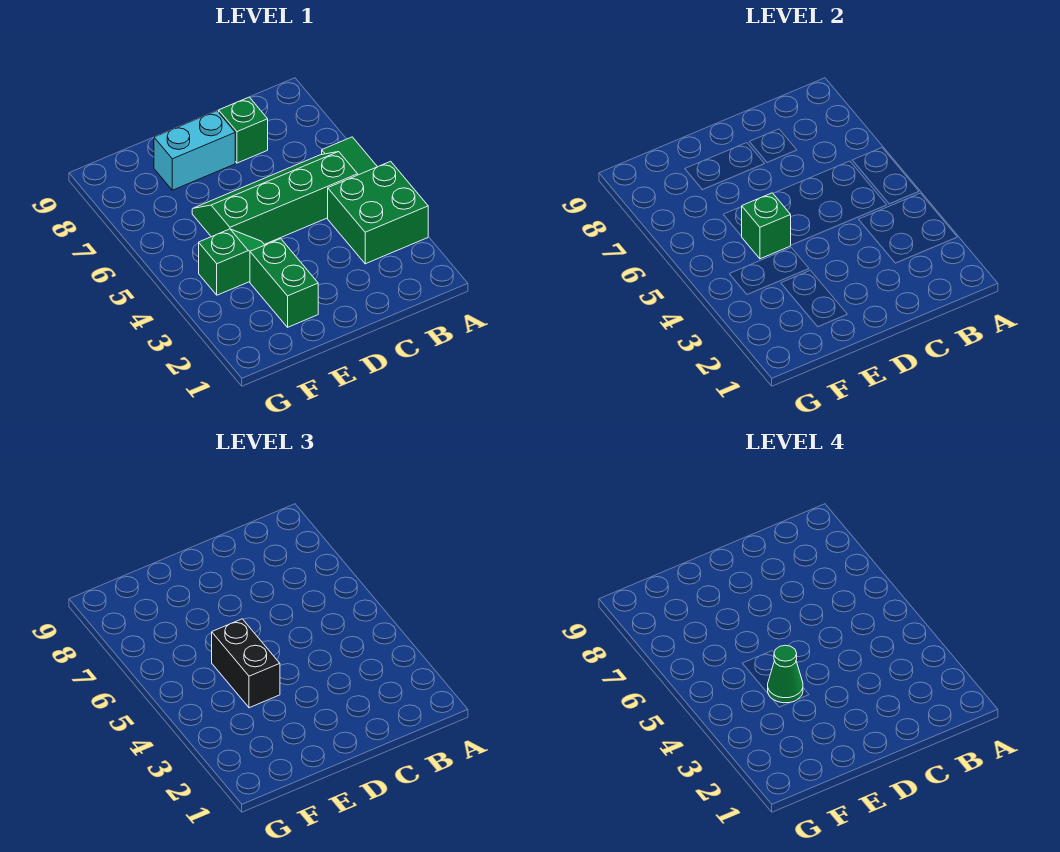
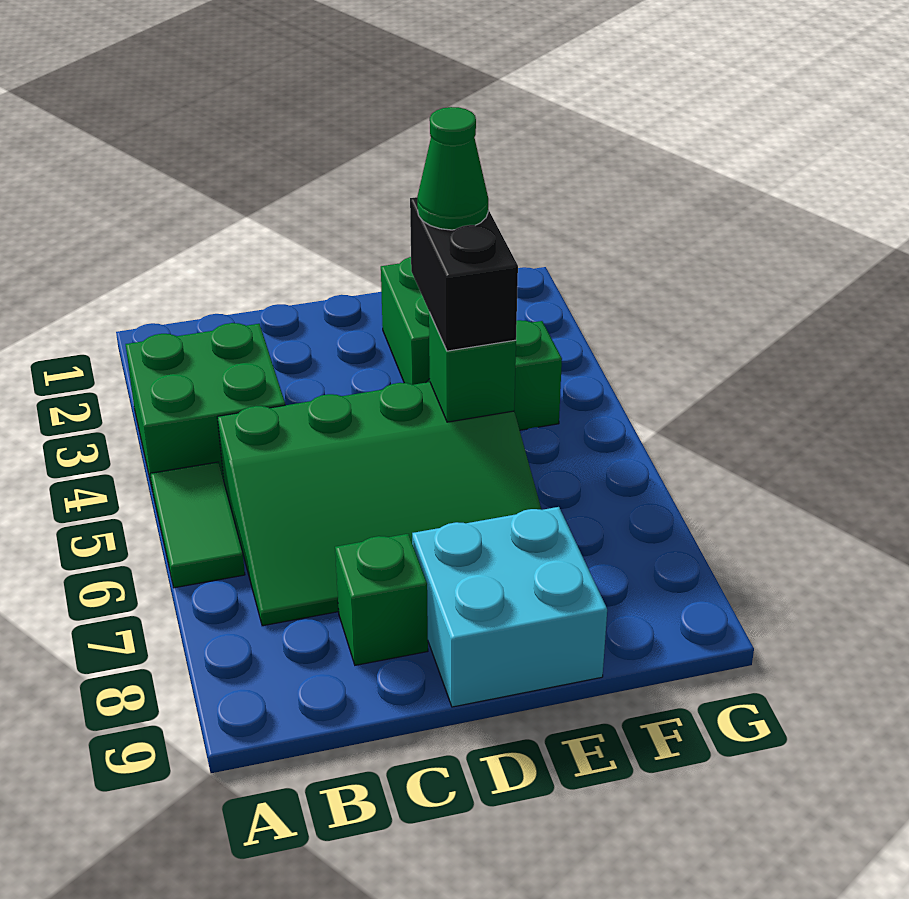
green slope B5:E6 level 1 top 5 -> green slope B5:E7 level 1 top 5
cyan brick D8:E8 level 1 -> cyan brick D8:E9 level 1

